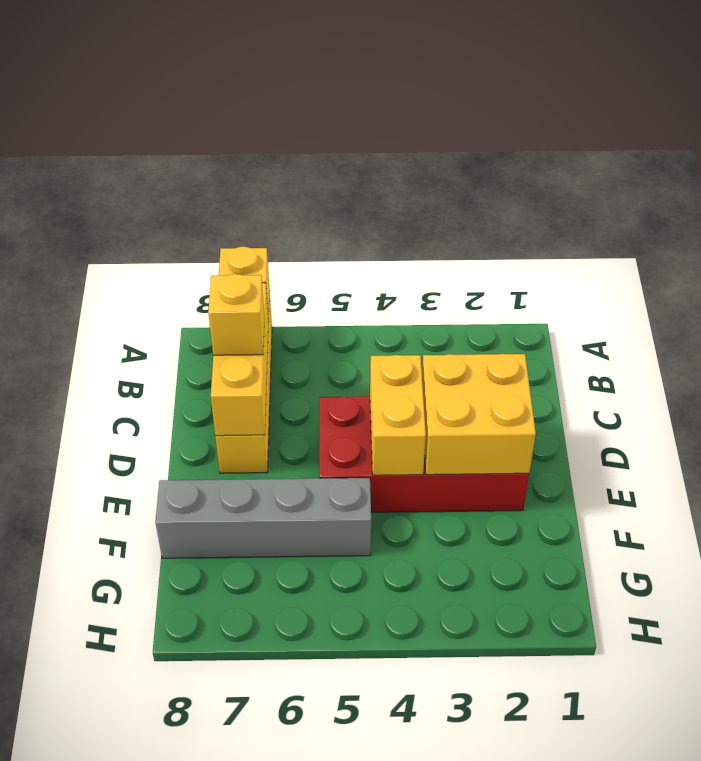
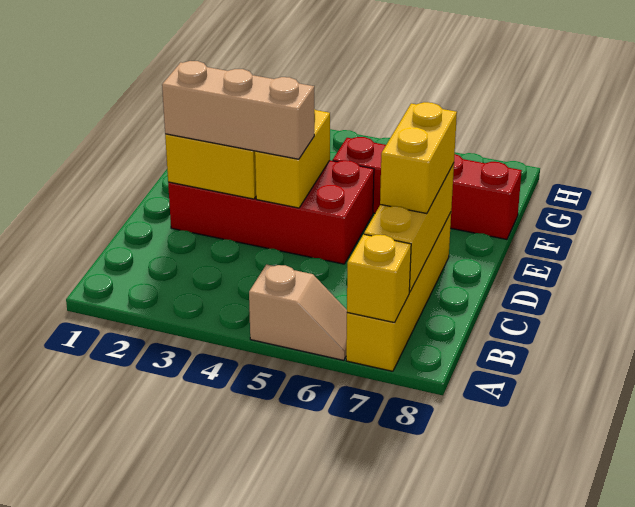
none -> tan slope A5:A6 level 1 top 5
yellow brick C7 level 3 -> yellow brick C7:D7 level 3
none -> tan brick D2:D4 level 3
grey brick F5:F8 level 1 -> red brick F5:F8 level 1

